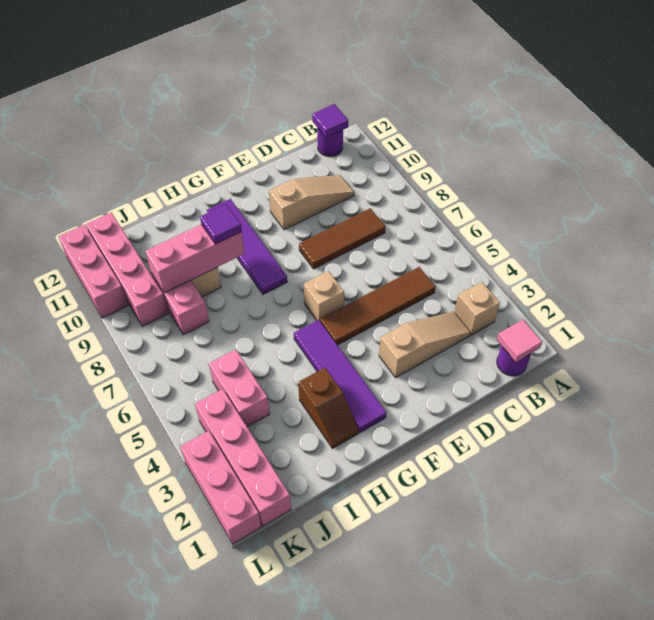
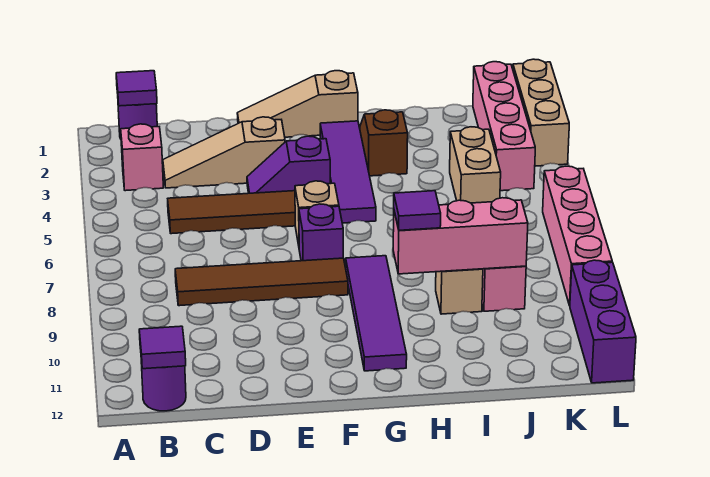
pink tile B1 level 2 -> purple tile B1 level 2
tan brick B3 level 1 -> pink brick B3 level 1
brown tile C8:E8 level 1 -> brown tile C8:F8 level 1
tan slope C10:E10 level 1 top E -> tan slope E1:G1 level 1 top G
none -> purple slope E4:F4 level 1 top F
none -> purple brick F7 level 1
pink brick J4:J5 level 1 -> tan brick J4:J5 level 1
pink brick K9:K12 level 1 -> pink brick L6:L9 level 1
pink brick L1:L3 level 1 -> tan brick L1:L3 level 1
pink brick L10:L12 level 1 -> purple brick L10:L12 level 1

